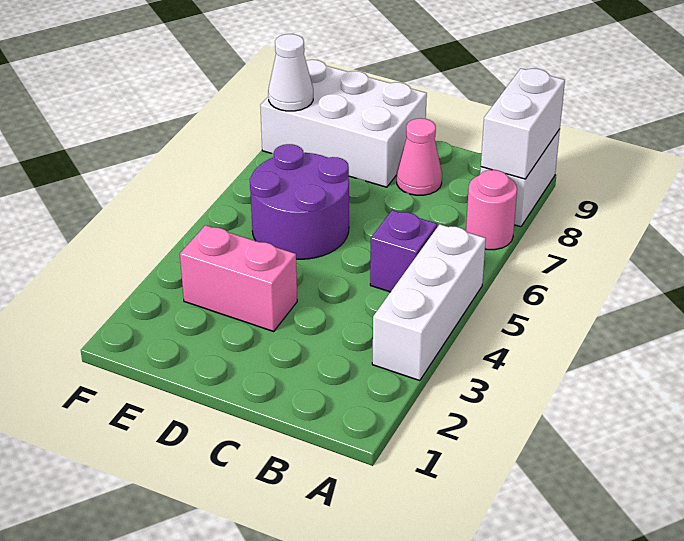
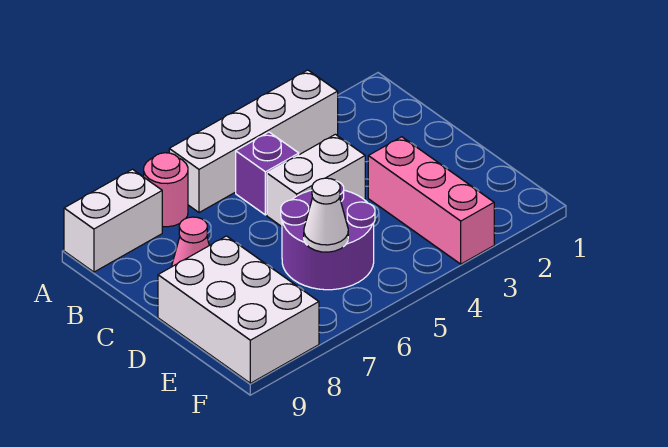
white brick A3:A5 level 1 -> white brick A3:A6 level 1
white brick A8:A9 level 2 -> white brick C4:C5 level 1
pink brick D3:E3 level 1 -> pink brick D3:F3 level 1
white cone F8 level 2 -> white cone E6 level 2

